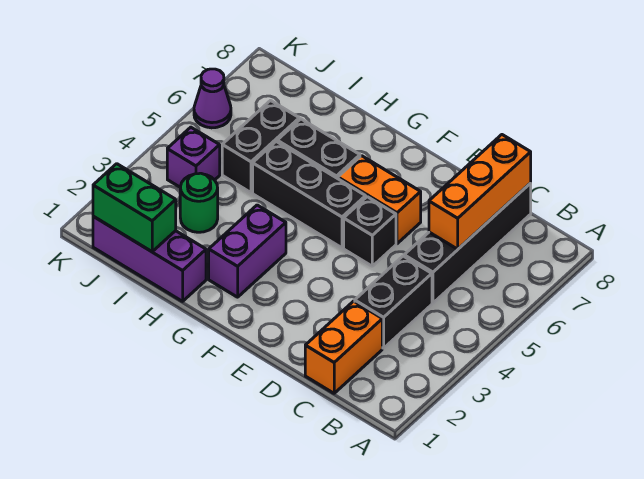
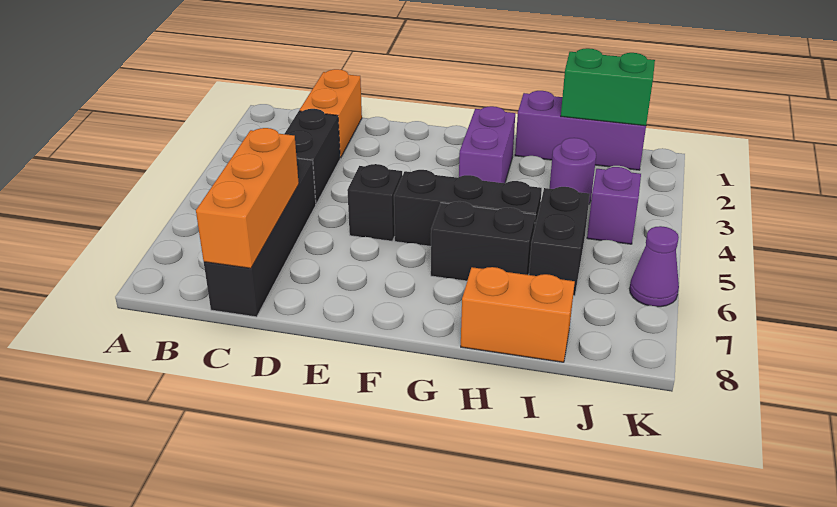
orange brick E6:F6 level 1 -> orange brick H8:I8 level 1
green round brick I3 level 1 -> purple round brick I3 level 1

